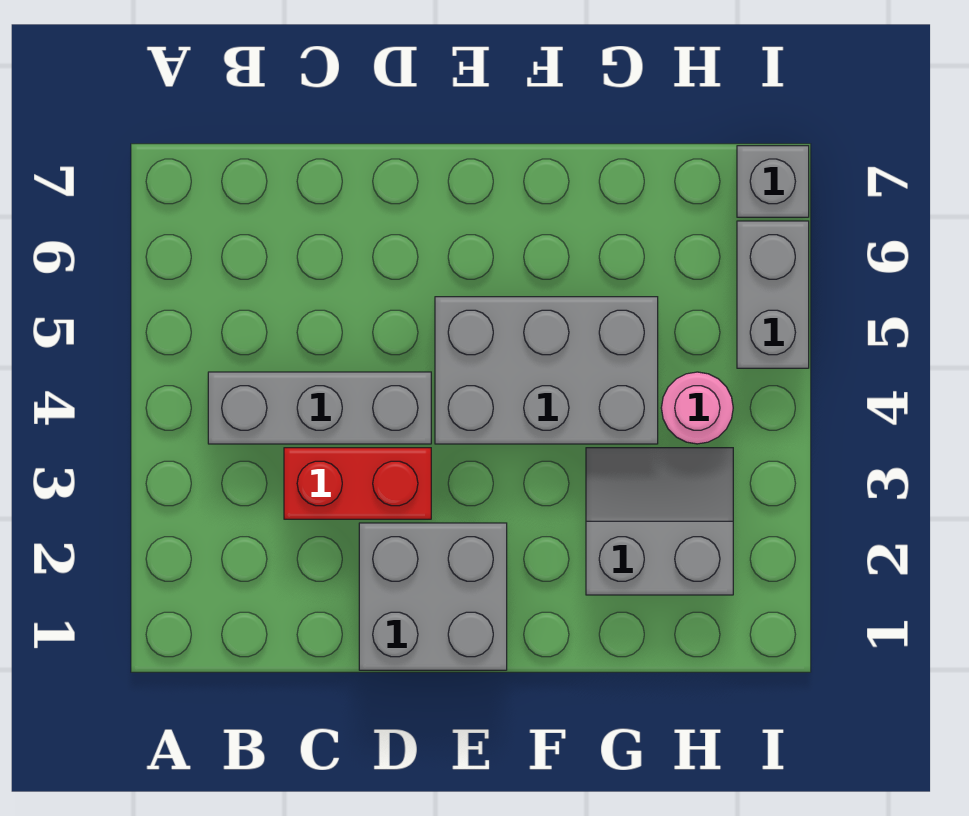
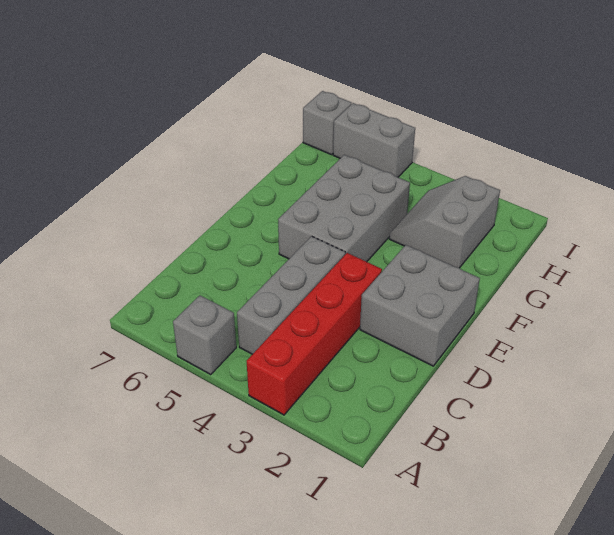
none -> grey brick A5 level 1
red brick C3:D3 level 1 -> red brick A3:D3 level 1
pink round brick H4 level 1 -> none

